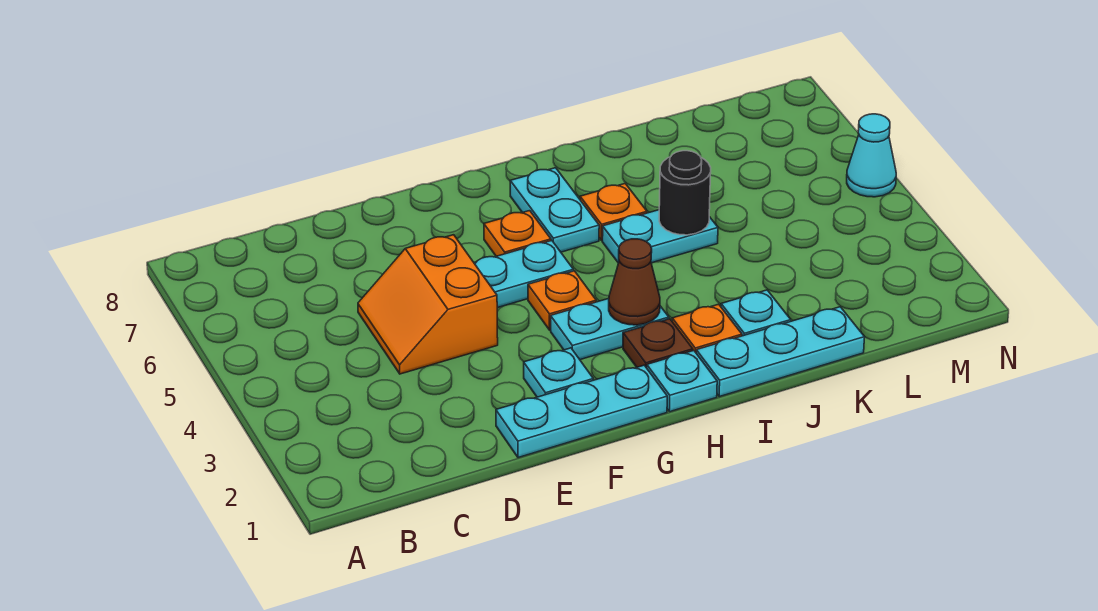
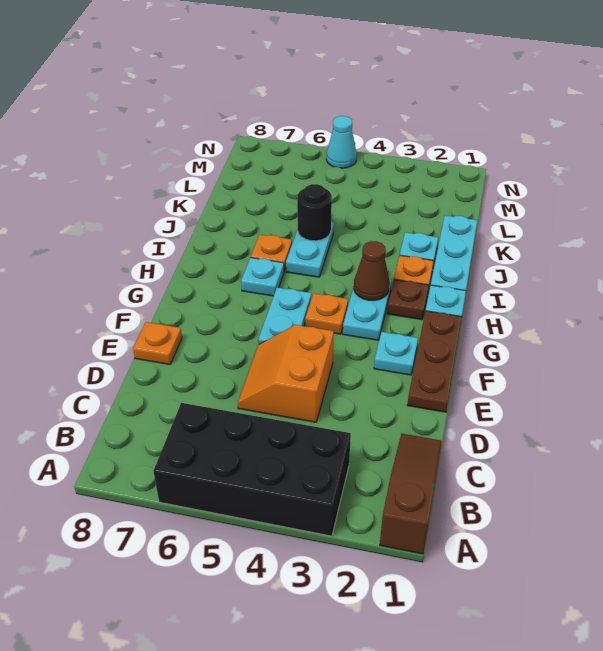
none -> brown slope A1:C1 level 1 top A
none -> black brick A3:B6 level 1
orange slope D4:E5 level 1 top E -> orange slope D4:E5 level 1 top 4
cyan plate E1:G1 level 1 -> brown plate E1:G1 level 1
orange plate G6 level 1 -> orange plate E8 level 1
cyan plate H6:H7 level 1 -> cyan plate H6 level 1

